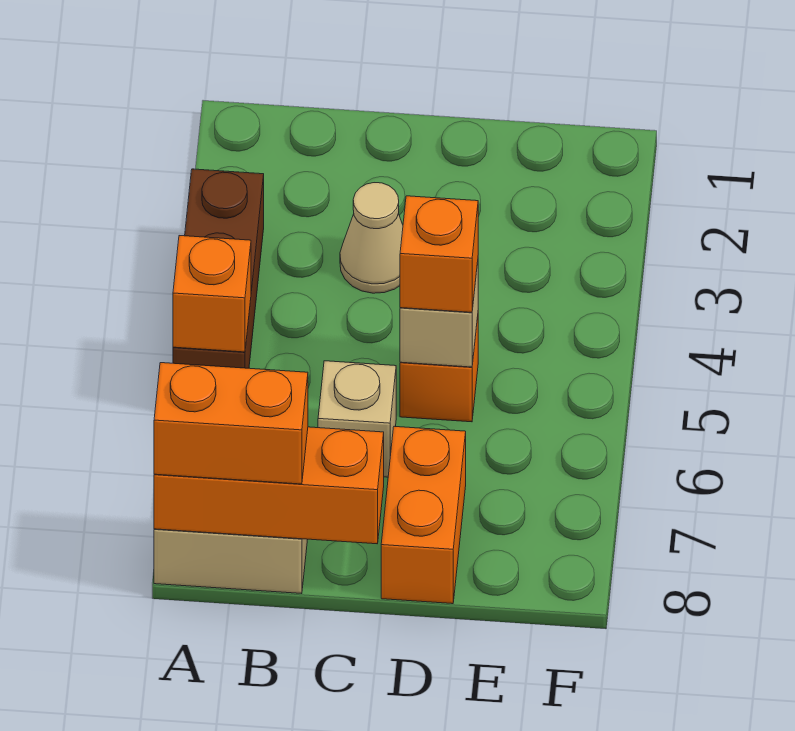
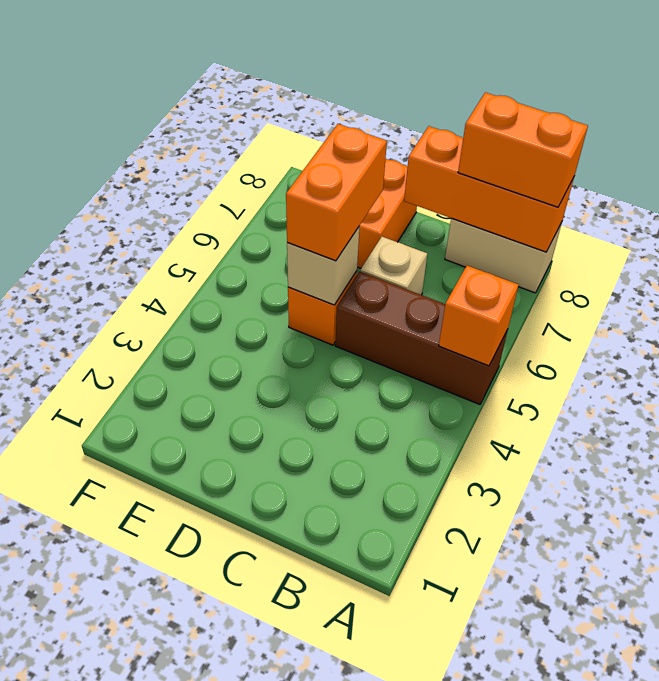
brown brick A3:A5 level 1 -> brown brick A5:C5 level 1
tan cone C3 level 1 -> none
orange brick D5 level 3 -> orange brick D5:D6 level 3

